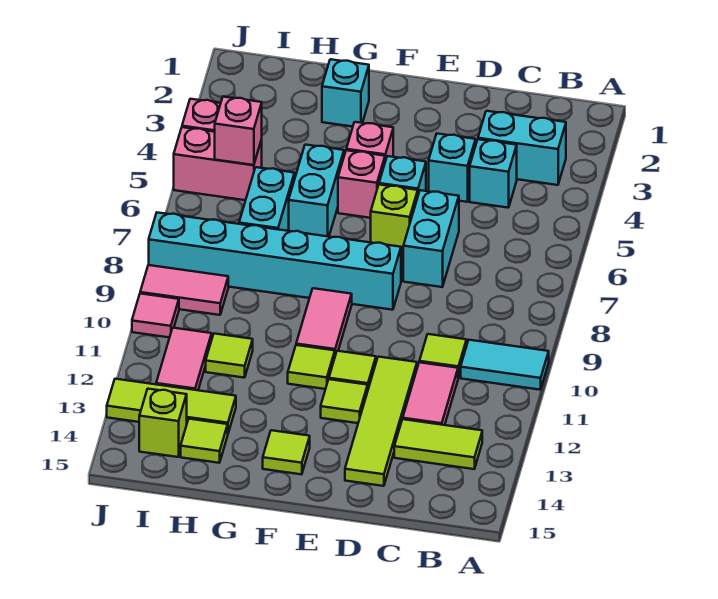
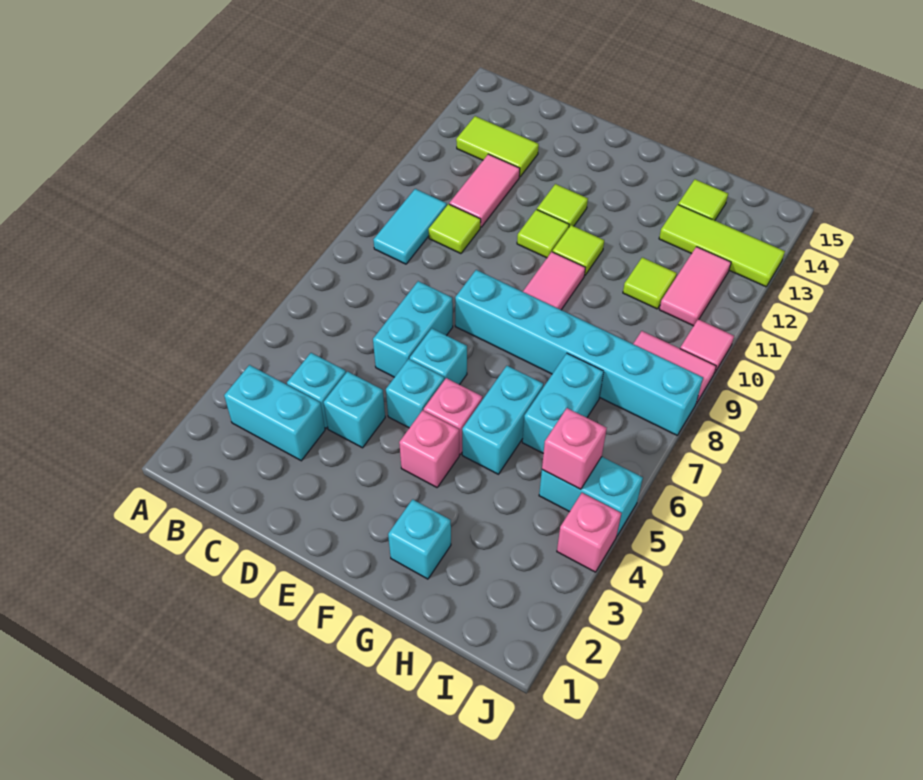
cyan tile A10:B10 level 1 -> cyan tile B9:B10 level 1
lime tile D11:D14 level 1 -> none
lime brick E6 level 1 -> cyan brick E6 level 1
lime tile F14 level 1 -> none
pink brick I5:J5 level 1 -> cyan brick I5:J5 level 1
lime brick I14 level 1 -> none

